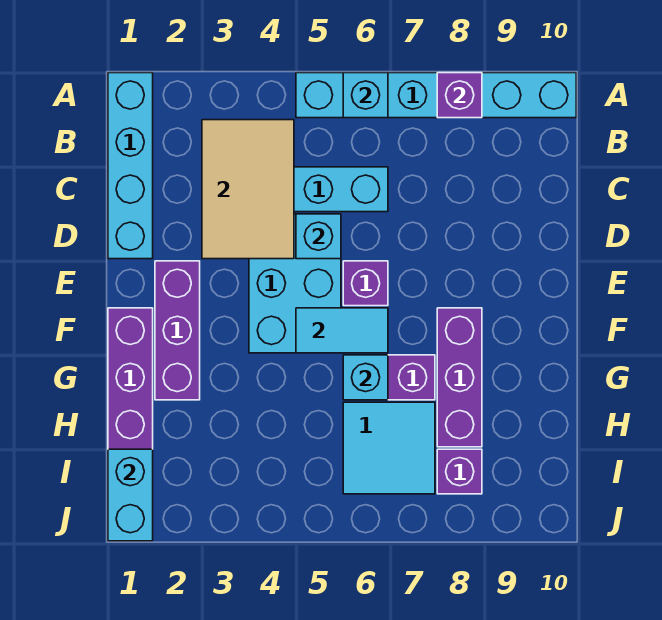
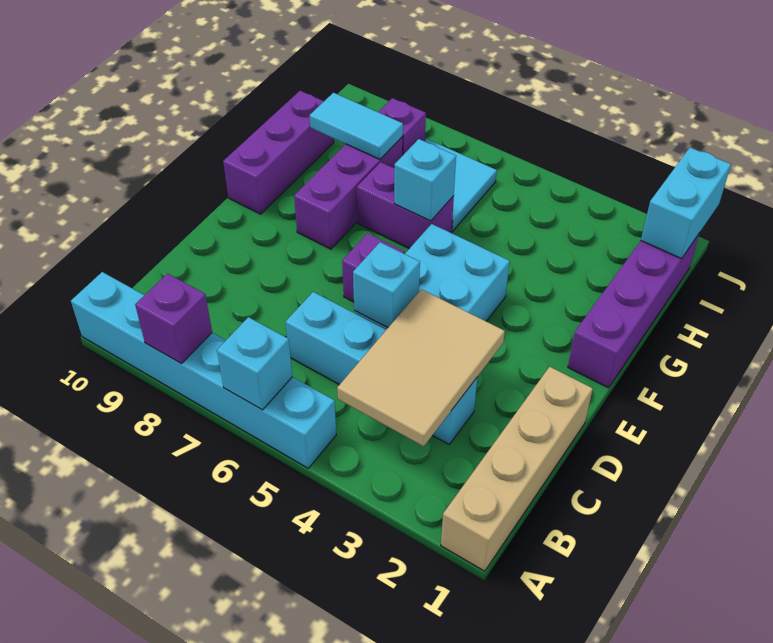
cyan brick A1:D1 level 1 -> tan brick A1:D1 level 1
purple brick E2:G2 level 1 -> purple brick F10:H10 level 1
cyan tile F5:F6 level 2 -> cyan tile H8:H9 level 2

